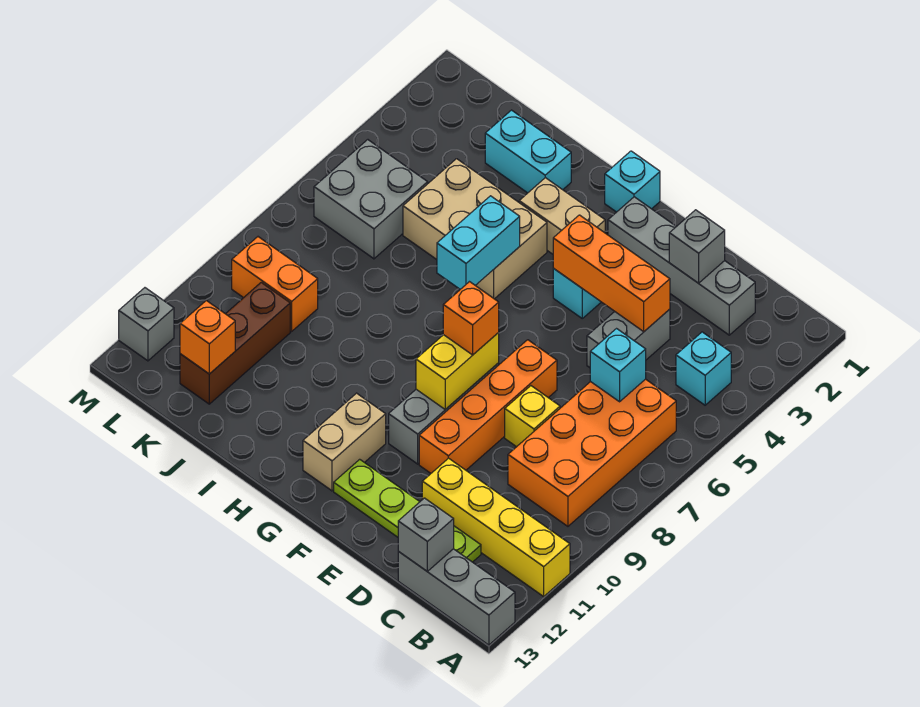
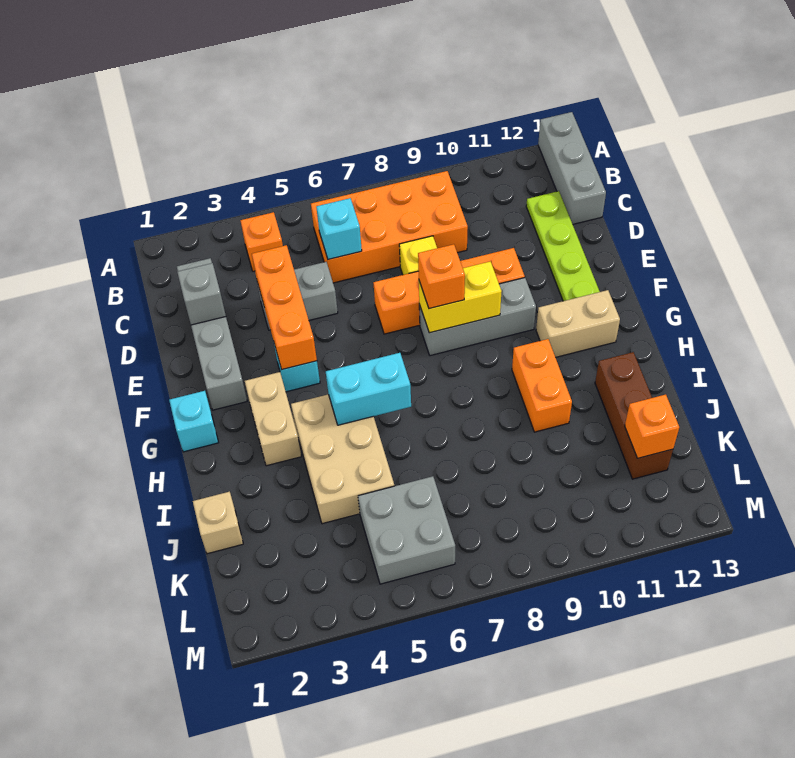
yellow brick A11:D11 level 1 -> none
cyan brick B4 level 1 -> orange brick B4 level 1
grey brick C13 level 2 -> none
cyan brick I2:J2 level 1 -> none
none -> tan brick J1 level 1
orange brick K9:L9 level 1 -> orange brick H10:I10 level 1
brown brick K10:K12 level 1 -> brown brick I12:K12 level 1
grey brick M12 level 1 -> none

